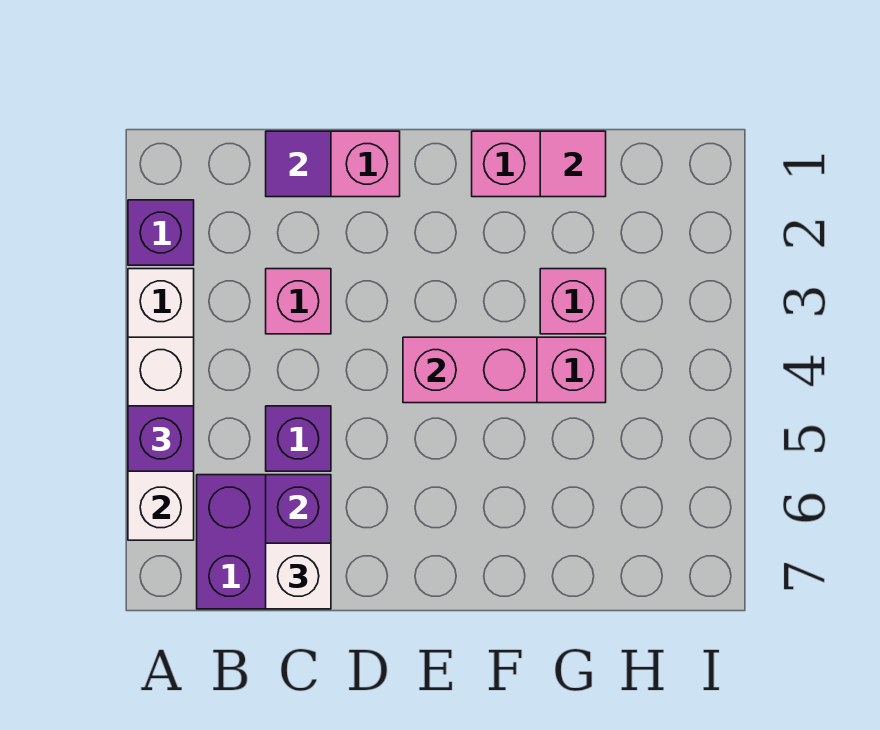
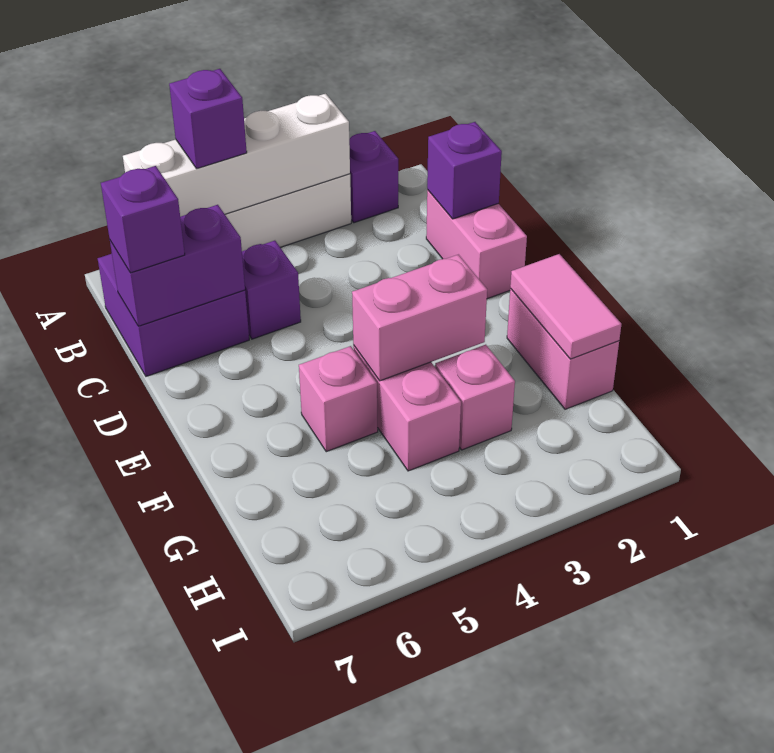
white brick A4:A6 level 2 -> white brick A3:A6 level 2
purple tile C1 level 2 -> purple brick C1 level 2
pink brick C3 level 1 -> pink brick F5 level 1
white brick C7 level 3 -> purple brick C7 level 3
pink brick E4:F4 level 2 -> pink brick F3:F4 level 2
pink tile G1 level 2 -> pink tile F1:G1 level 2

